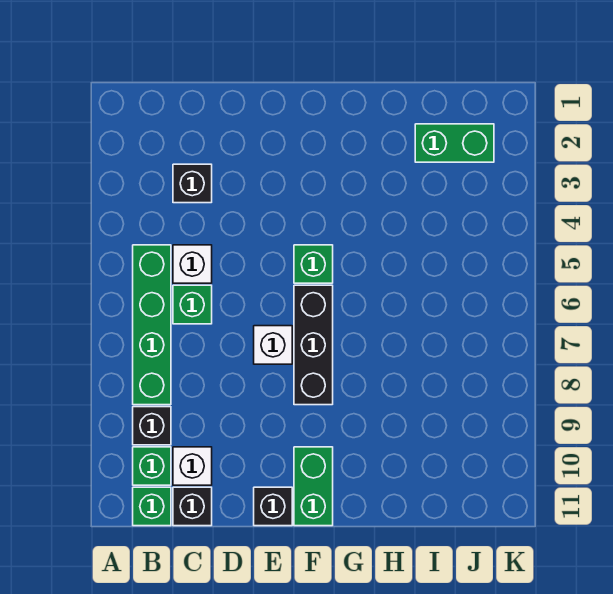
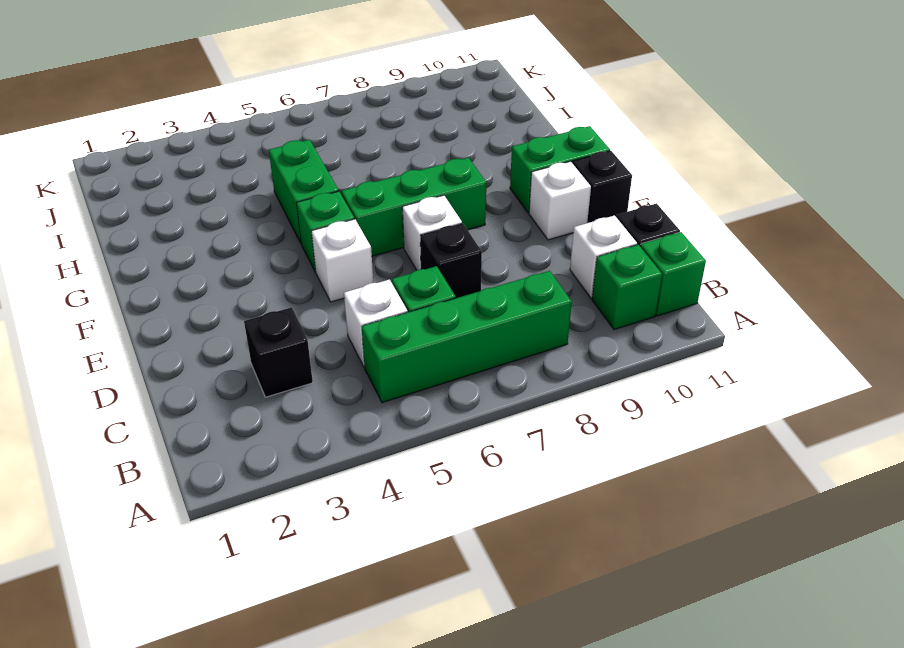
black brick B9 level 1 -> black brick D7 level 1
none -> white brick E5 level 1
none -> white brick E10 level 1
black brick F6:F8 level 1 -> green brick F6:F8 level 1
green brick I2:J2 level 1 -> green brick G5:H5 level 1

